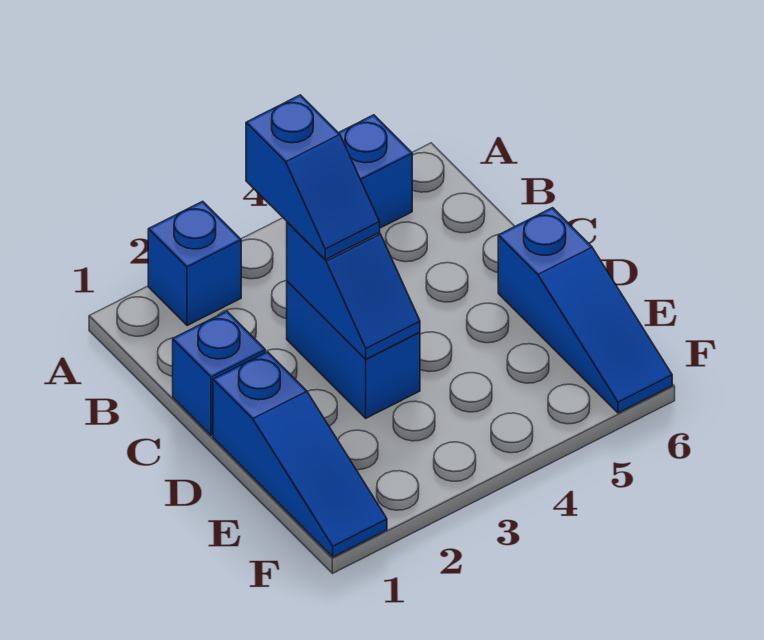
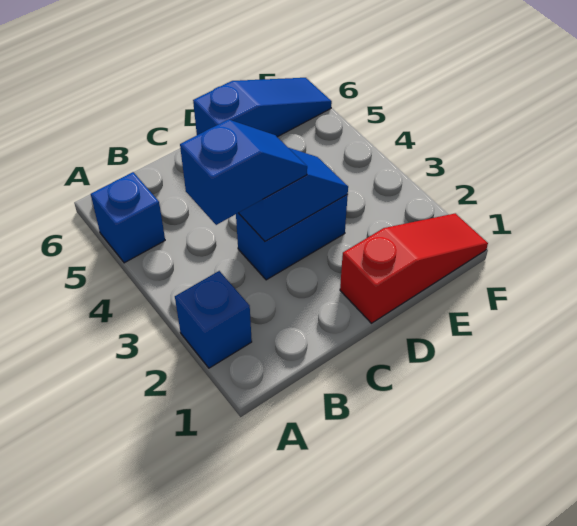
blue brick C1 level 1 -> none
blue slope D1:F1 level 1 top D -> red slope D1:F1 level 1 top D

